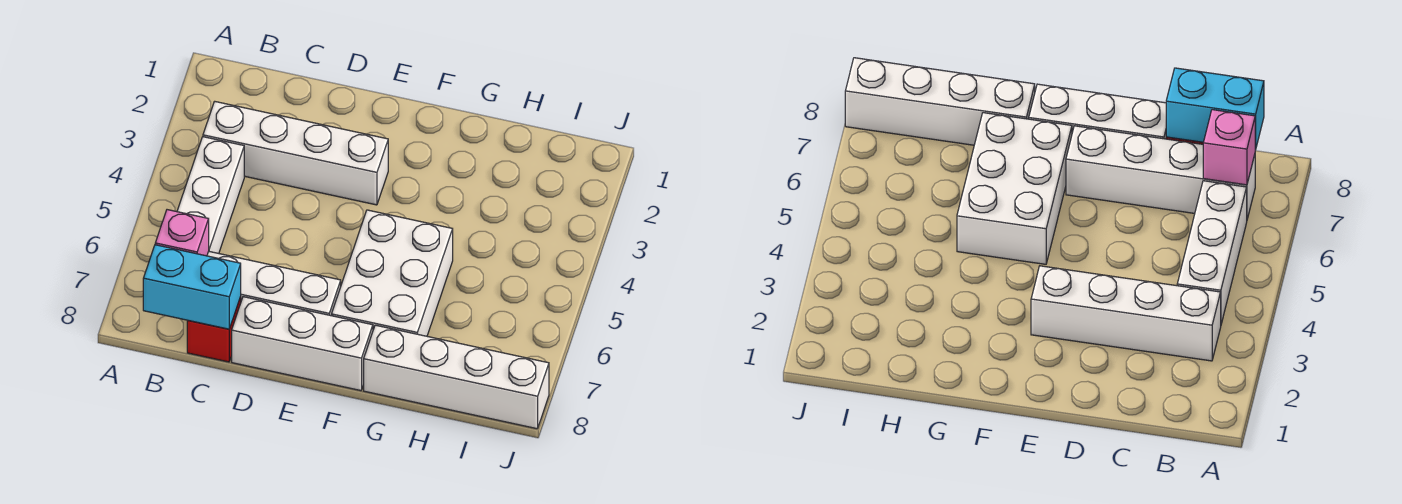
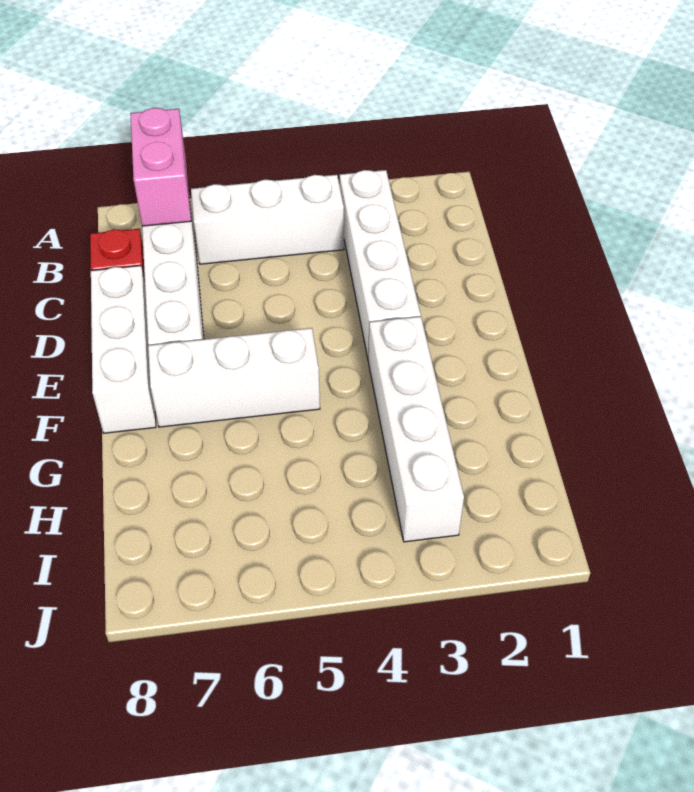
pink brick B7 level 2 -> pink brick A7:B7 level 2
cyan brick B8:C8 level 2 -> none
white brick F5:G7 level 1 -> white brick F5:F7 level 1
white brick G8:J8 level 1 -> white brick F3:I3 level 1

